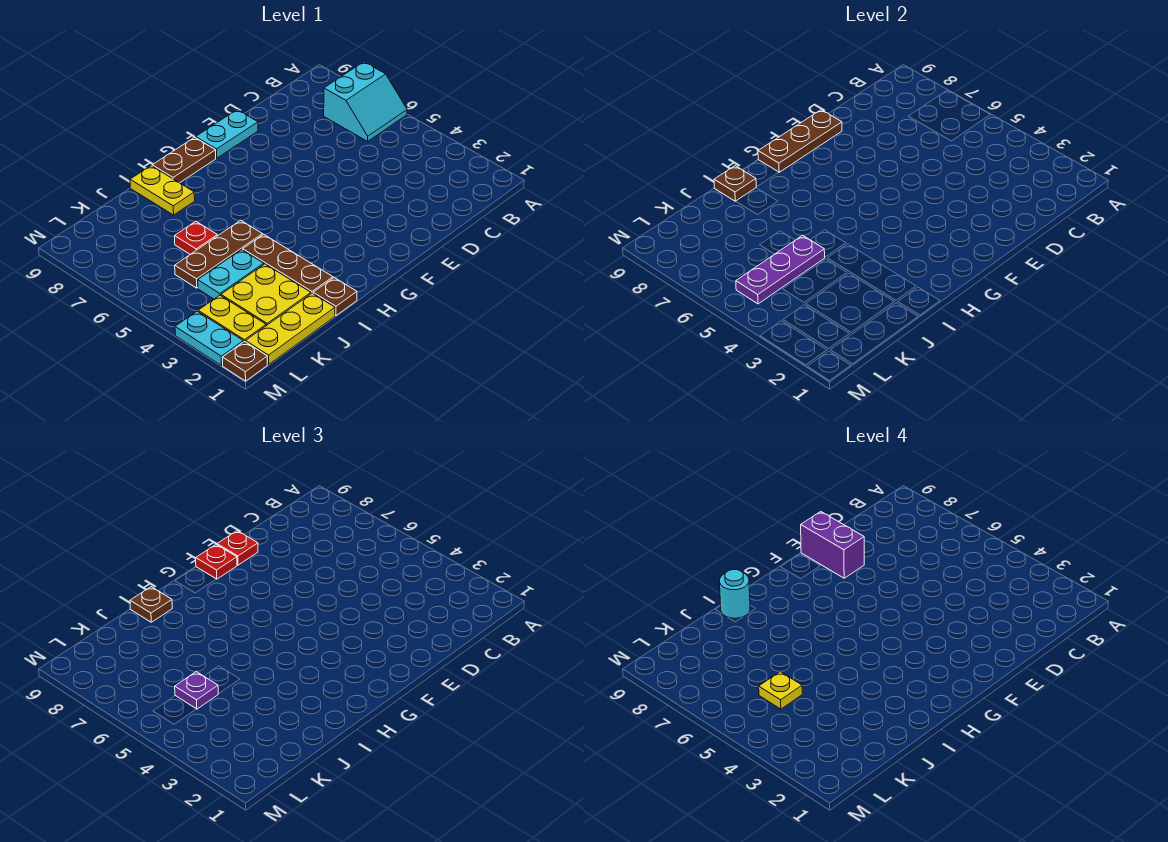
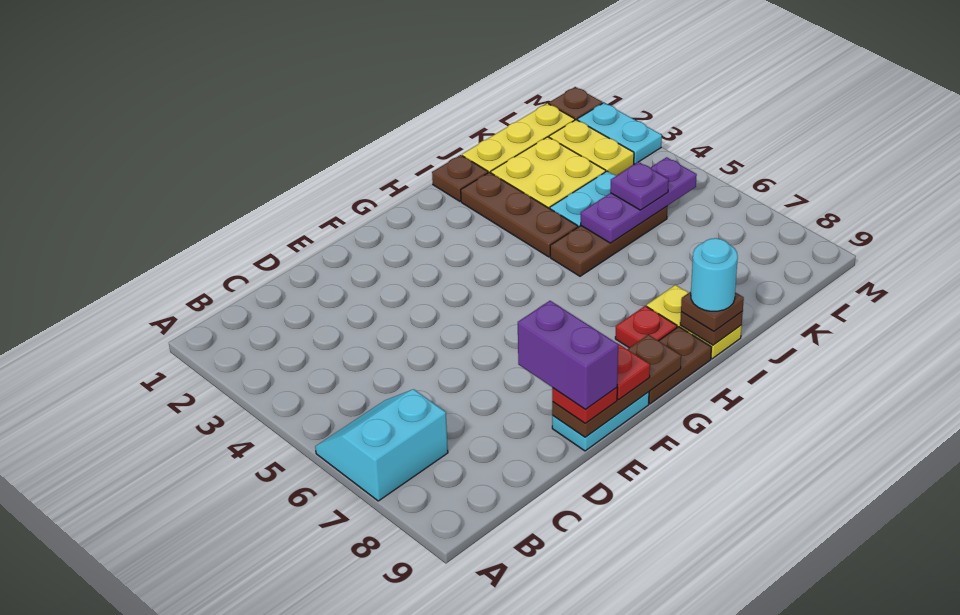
red plate J6 level 1 -> red plate H8 level 1
yellow plate K5 level 4 -> none

